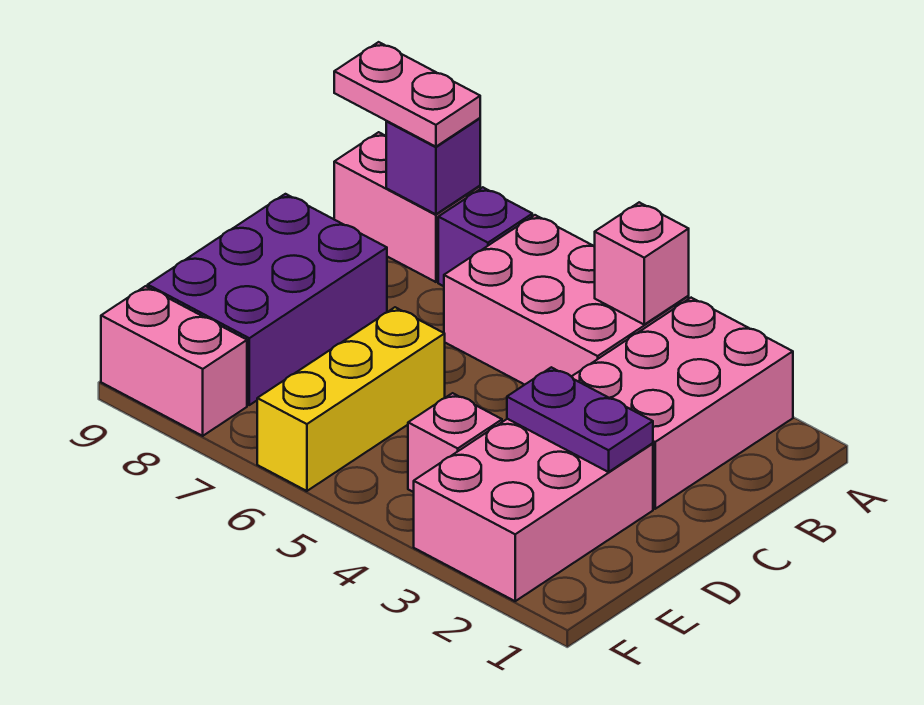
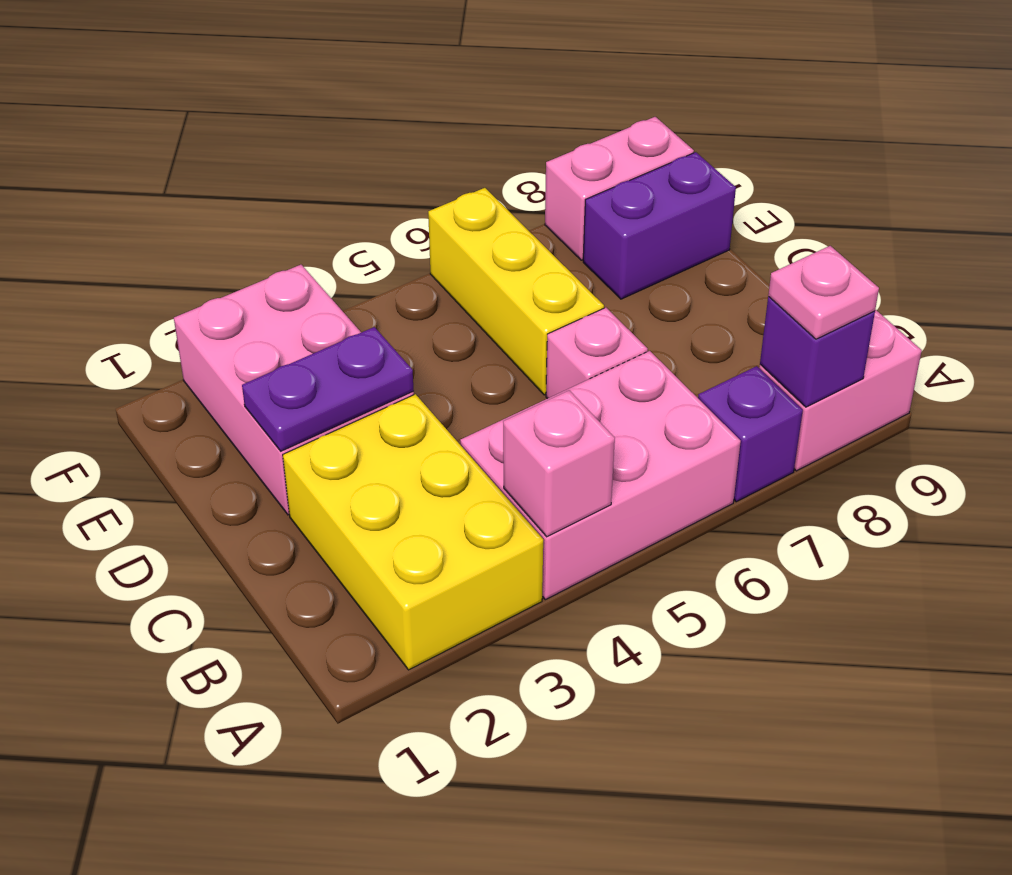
pink brick A2:C3 level 1 -> yellow brick A2:C3 level 1
pink plate A8:A9 level 3 -> pink plate A8 level 3
purple brick C8:E9 level 1 -> purple brick E8:E9 level 1
pink brick E4 level 1 -> pink brick C6 level 1

